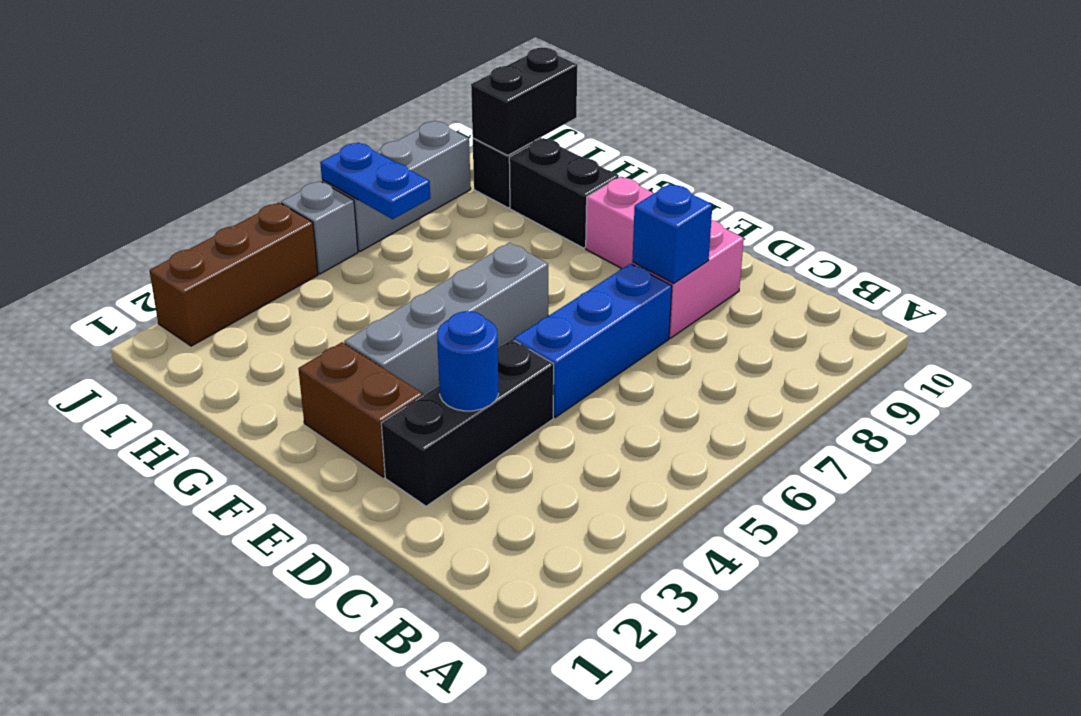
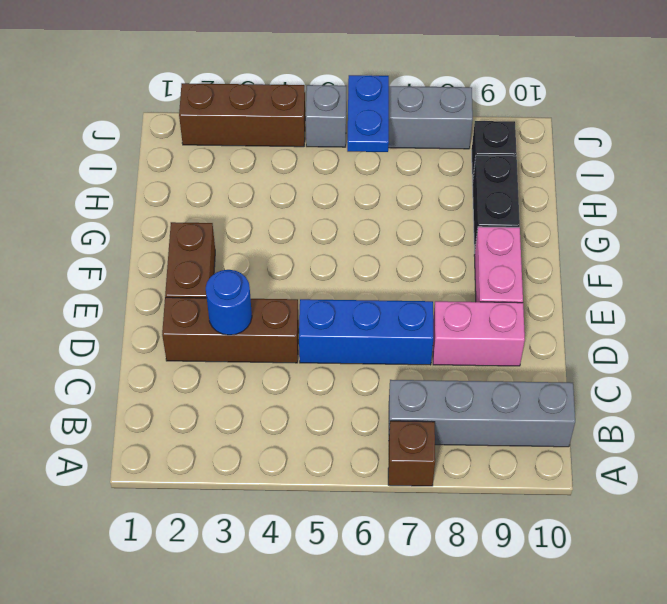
none -> brown brick A7 level 1
black brick D2:D4 level 1 -> brown brick D2:D4 level 1
blue brick D8 level 2 -> none
grey brick F3:F6 level 1 -> grey brick B7:B10 level 1
black brick I9:I10 level 2 -> none

